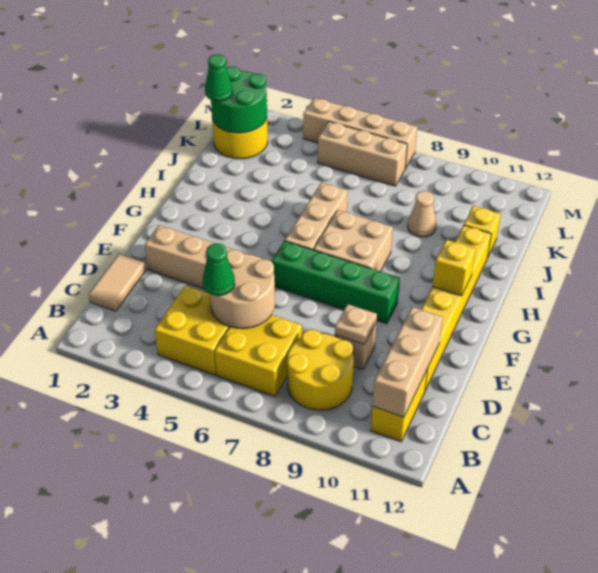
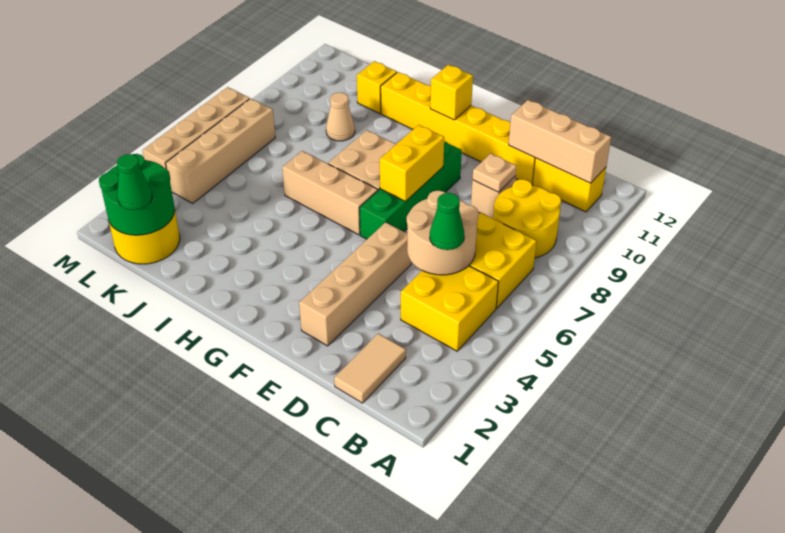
tan tile C1:D1 level 1 -> tan tile C1:C2 level 1
none -> yellow brick F7:F8 level 2
tan brick L5:L7 level 1 -> tan brick L4:L7 level 1

